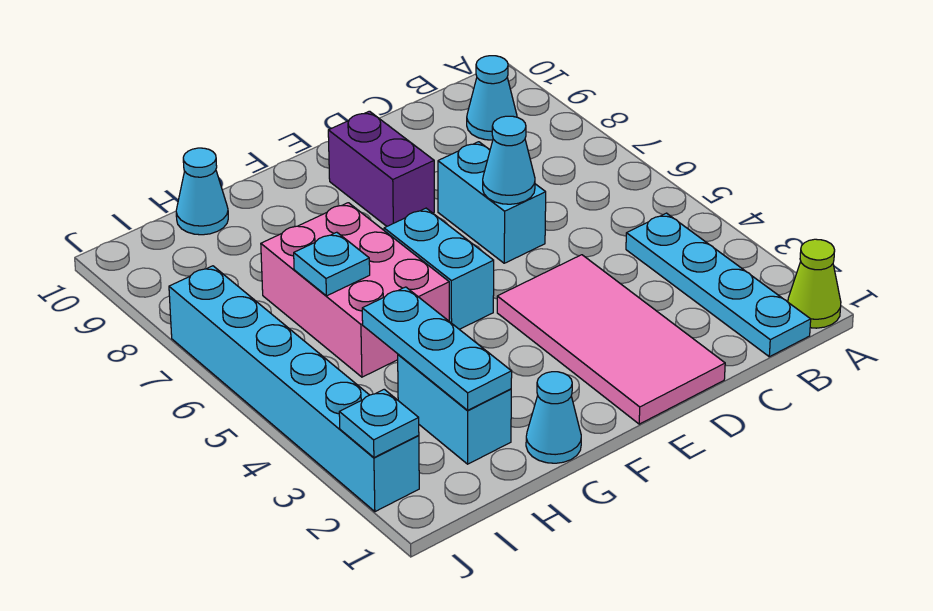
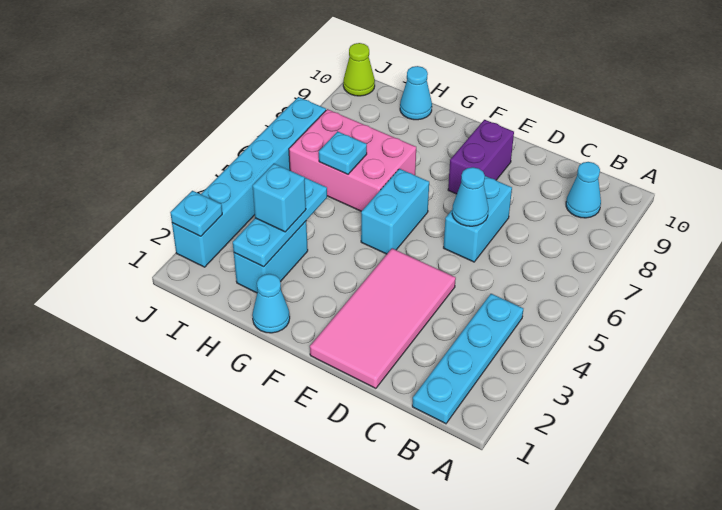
lime cone A1 level 1 -> lime cone J10 level 1
pink brick G5:H7 level 1 -> pink brick G6:I7 level 1
none -> cyan brick H3 level 3

